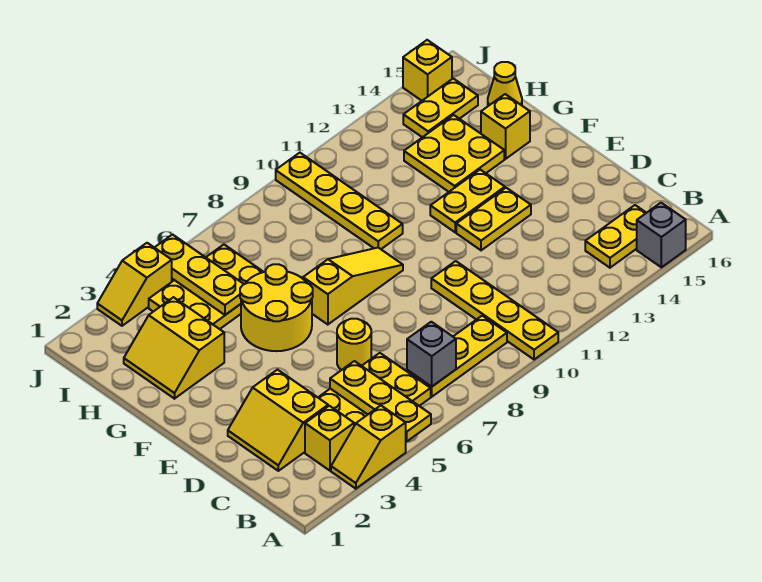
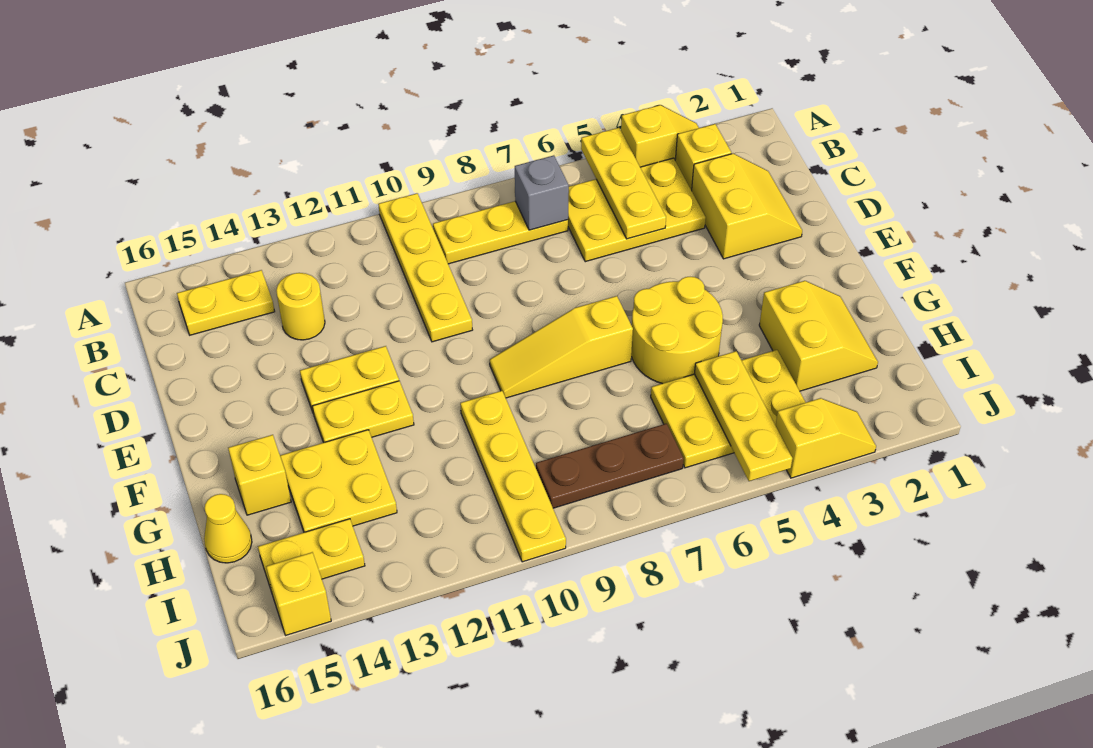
grey brick A15 level 1 -> none
yellow round brick D6 level 1 -> yellow round brick C13 level 1
none -> brown plate I7:I9 level 1

